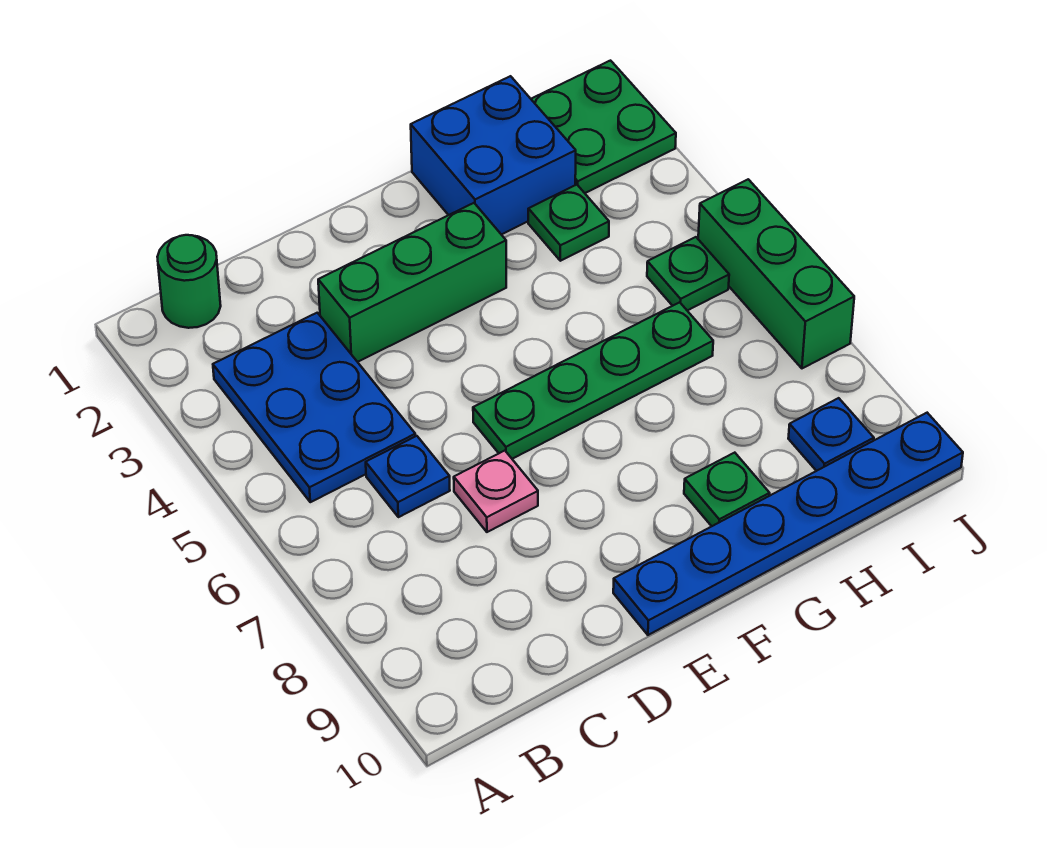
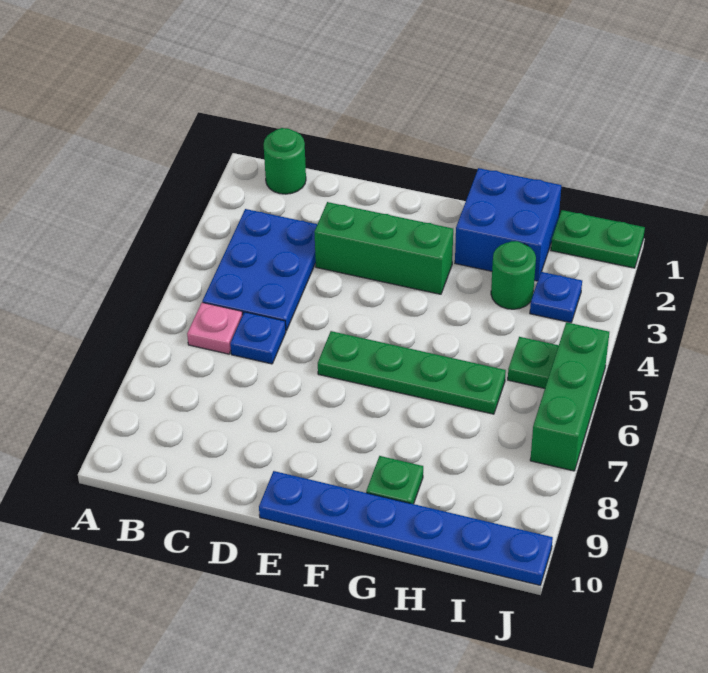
pink plate D7 level 1 -> pink plate B6 level 1
green plate H3 level 1 -> green round brick H3 level 1
green plate I1:J2 level 1 -> green plate I1:J1 level 1
blue plate I9 level 1 -> blue plate I3 level 1

